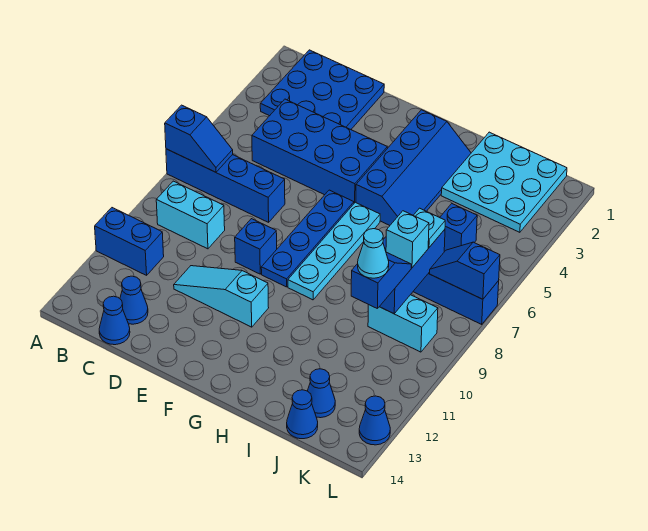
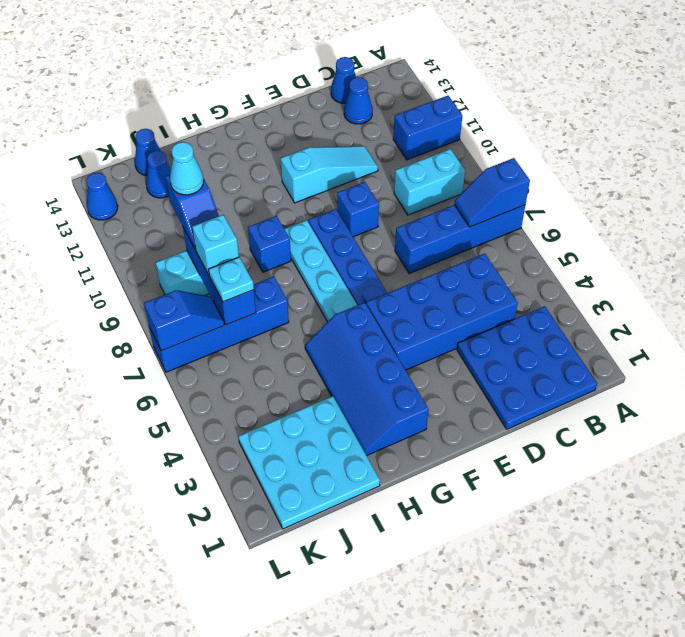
blue brick J5 level 1 -> blue brick H9 level 1

